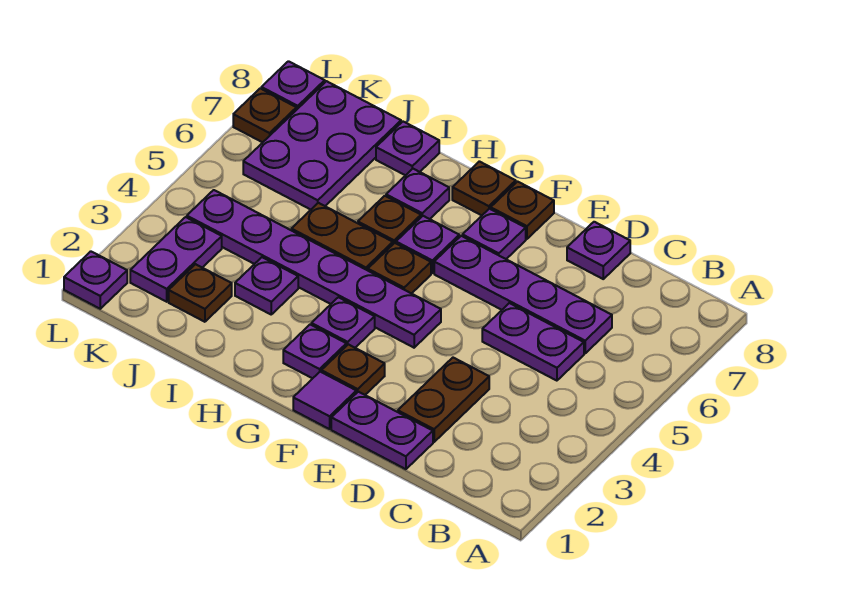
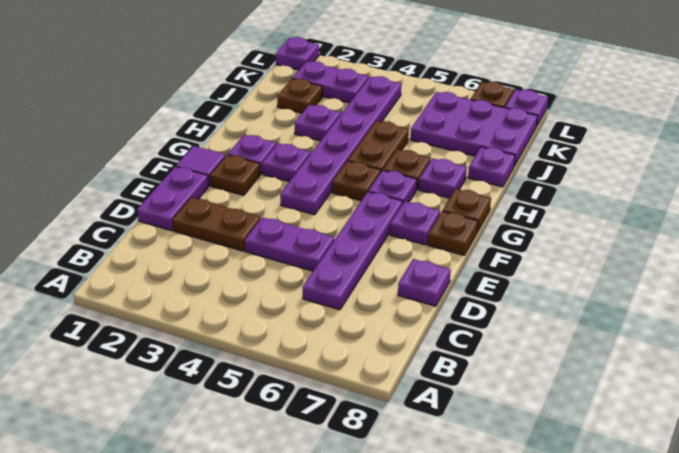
purple plate C5:D5 level 1 -> purple plate D4:D5 level 1

